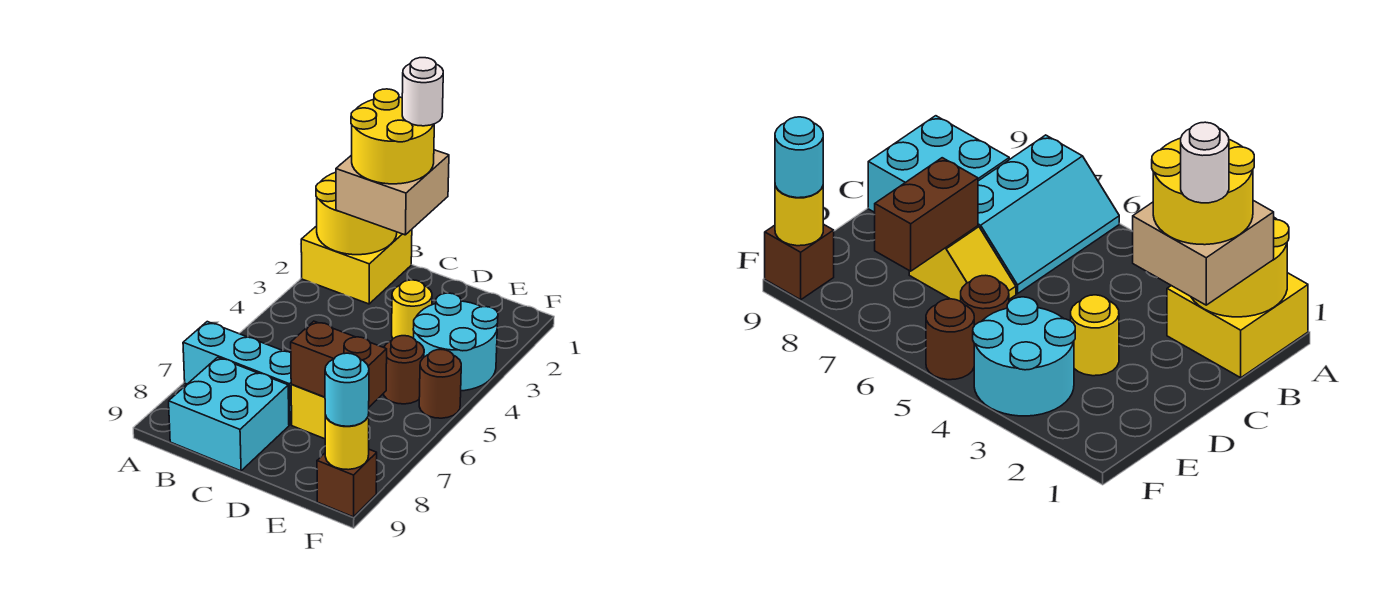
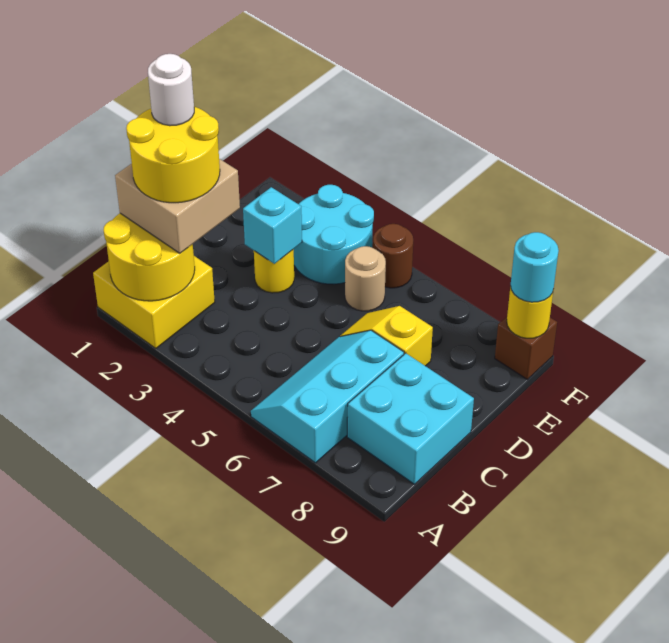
none -> cyan brick D3 level 2
brown brick D7:E7 level 2 -> none
brown round brick E5 level 1 -> tan round brick E5 level 1

